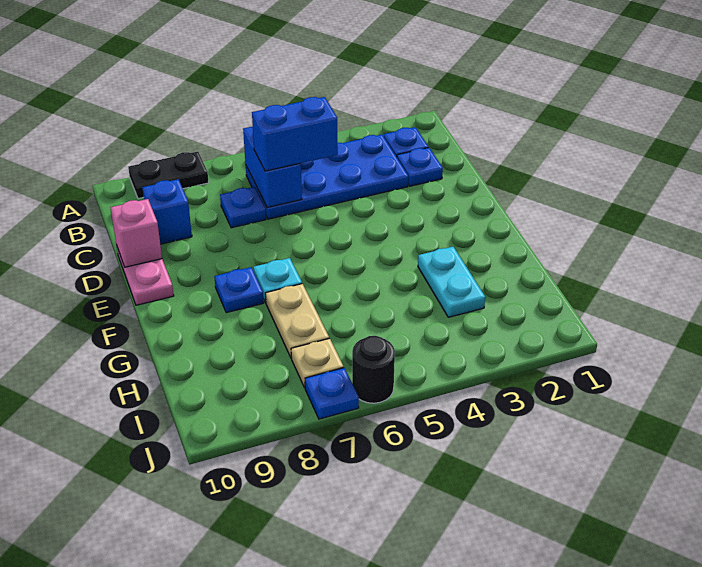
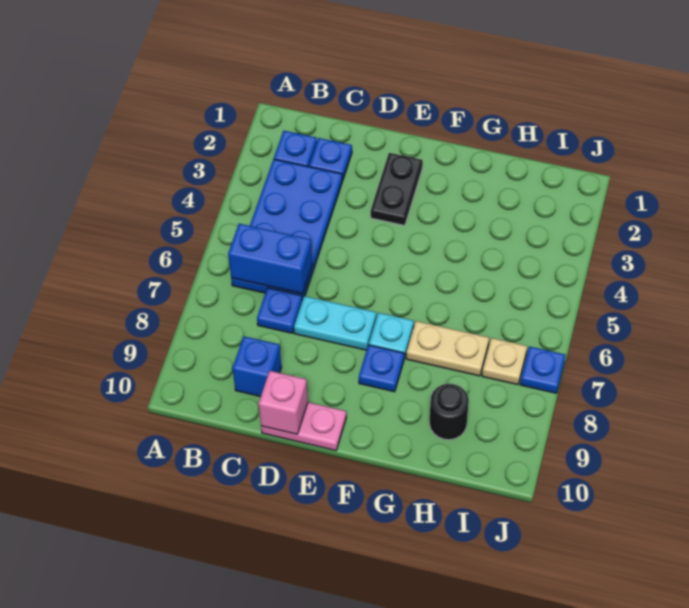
black plate A8:A9 level 1 -> black plate E2:E3 level 1
blue brick C5:C6 level 3 -> none
cyan plate G3:H3 level 1 -> cyan plate D7:E7 level 1
black round brick J6 level 1 -> black round brick H9 level 1

